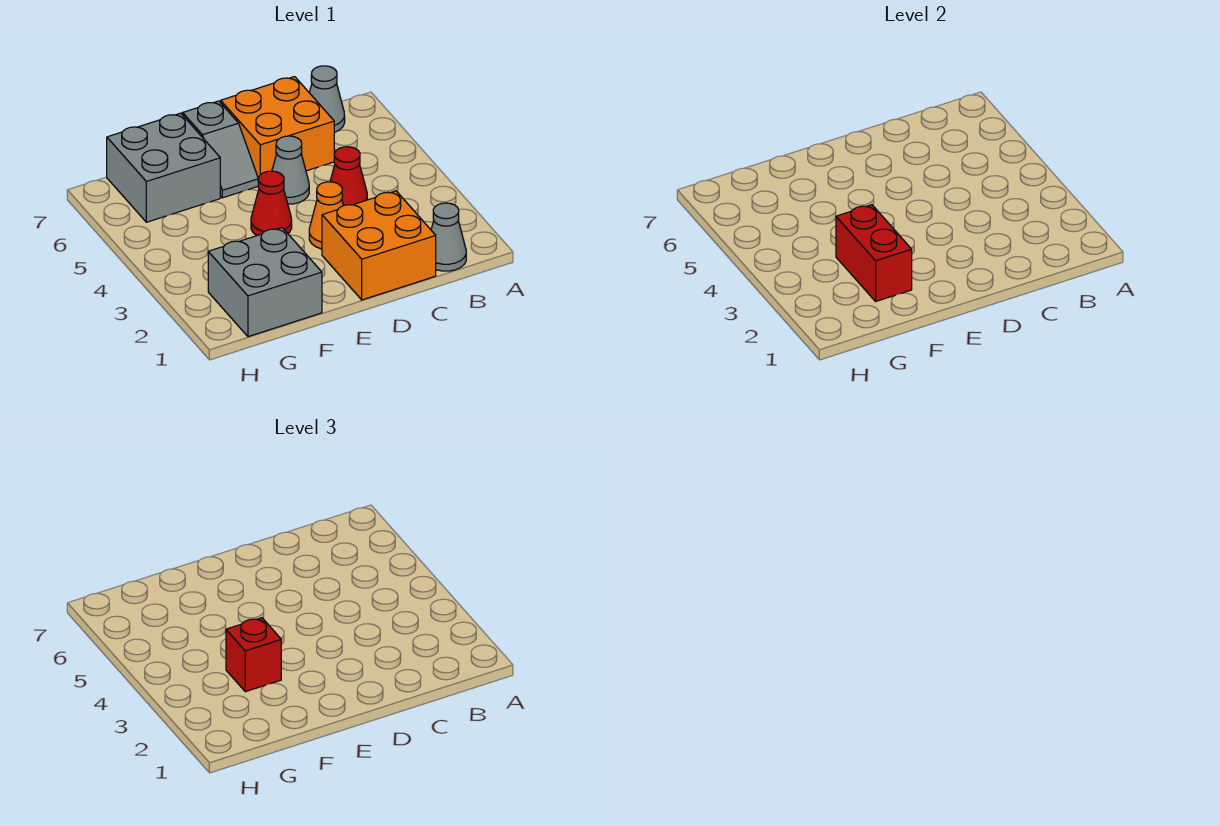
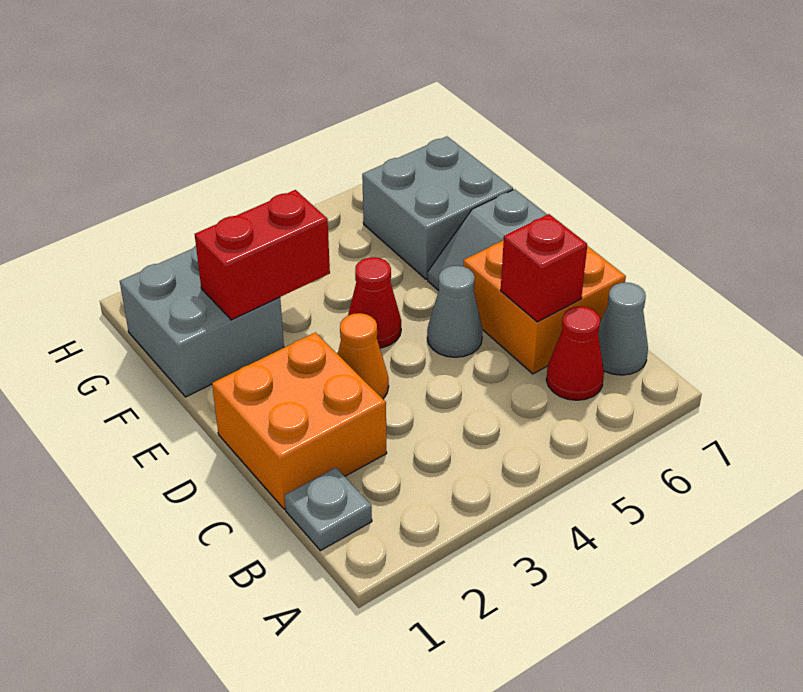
grey cone B1 level 1 -> grey plate B1 level 1
red cone C4 level 1 -> red cone B6 level 1
red brick F3 level 3 -> red brick C6 level 2

